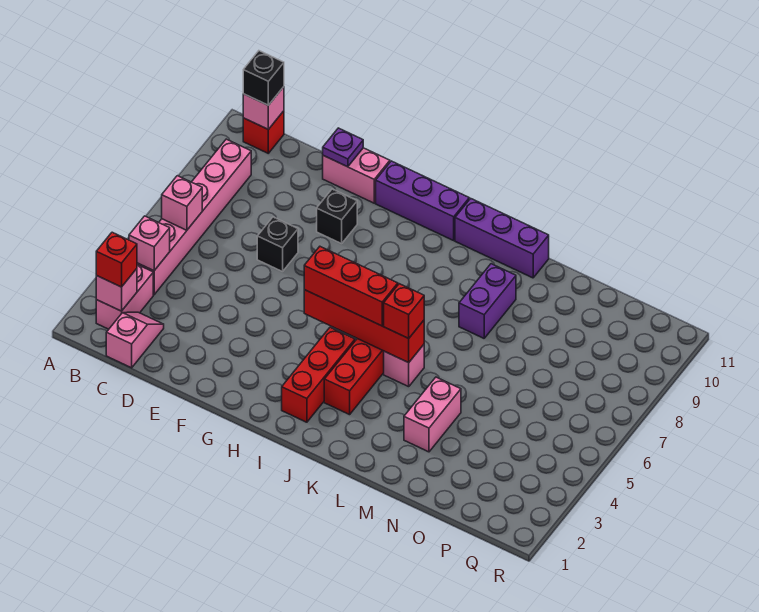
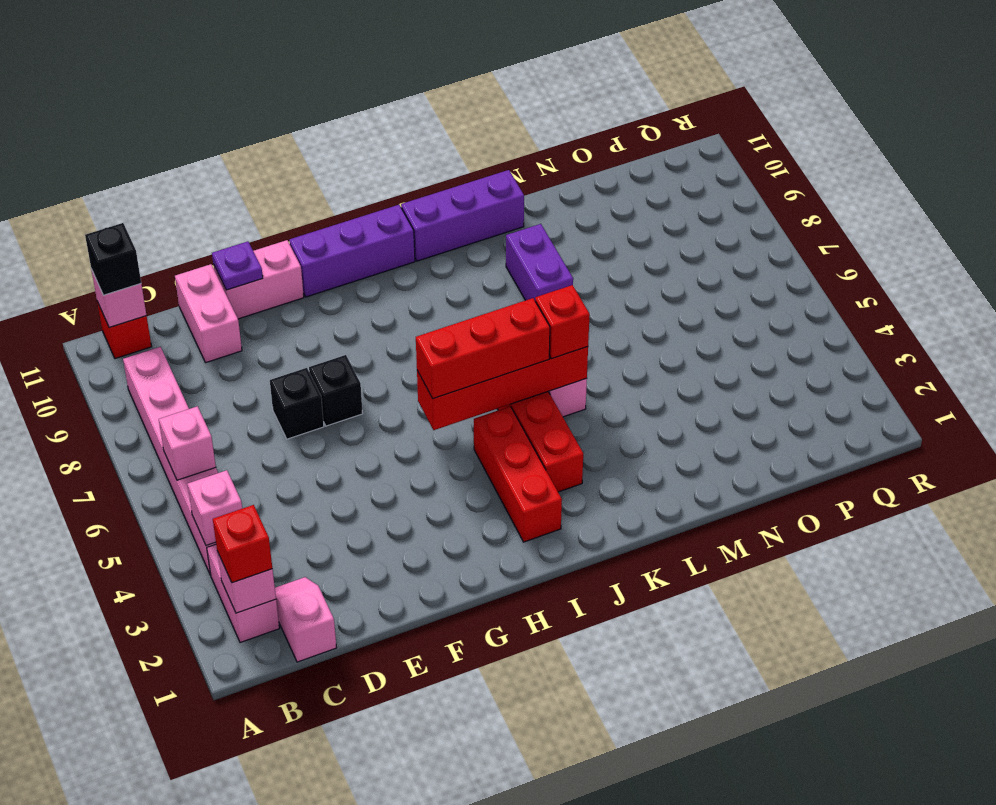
black brick F9 level 1 -> black brick F7 level 1
pink brick M3:M4 level 1 -> pink brick D10:D11 level 1

